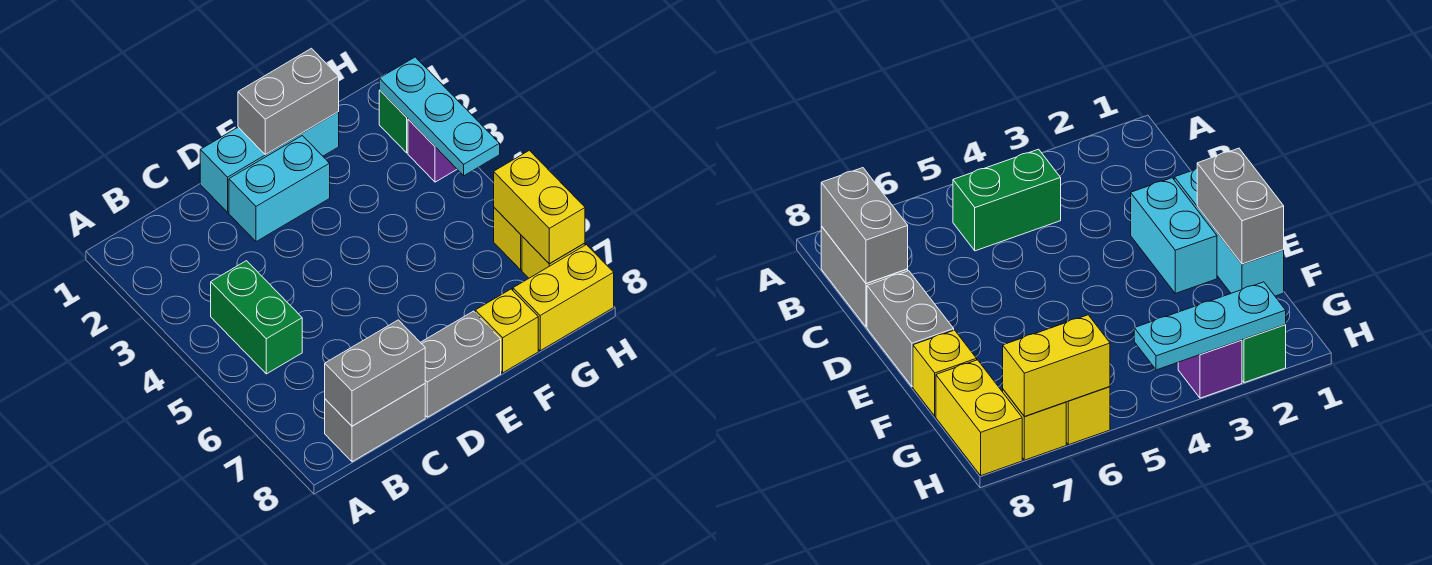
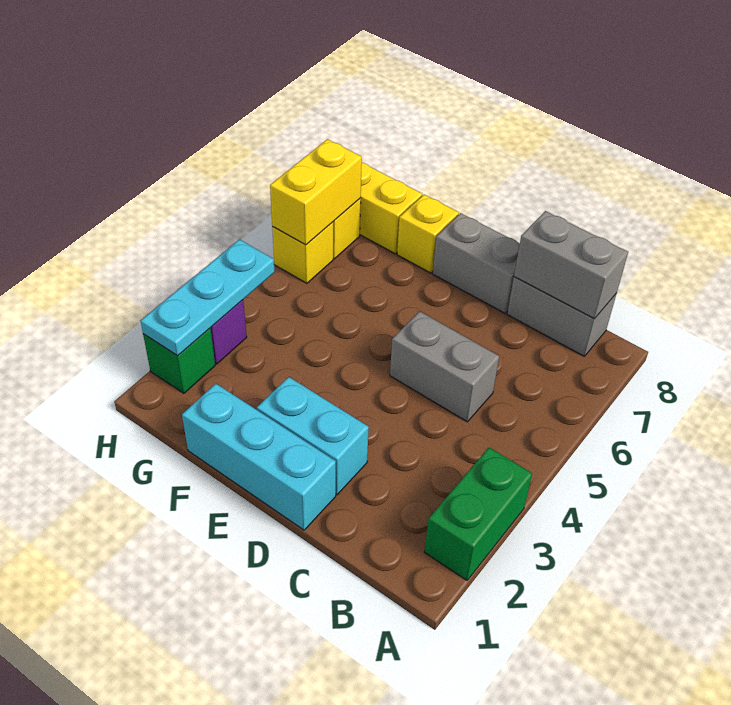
green brick B4:B5 level 1 -> green brick A2:A3 level 1
grey brick E1:F1 level 2 -> grey brick C5:D5 level 1

